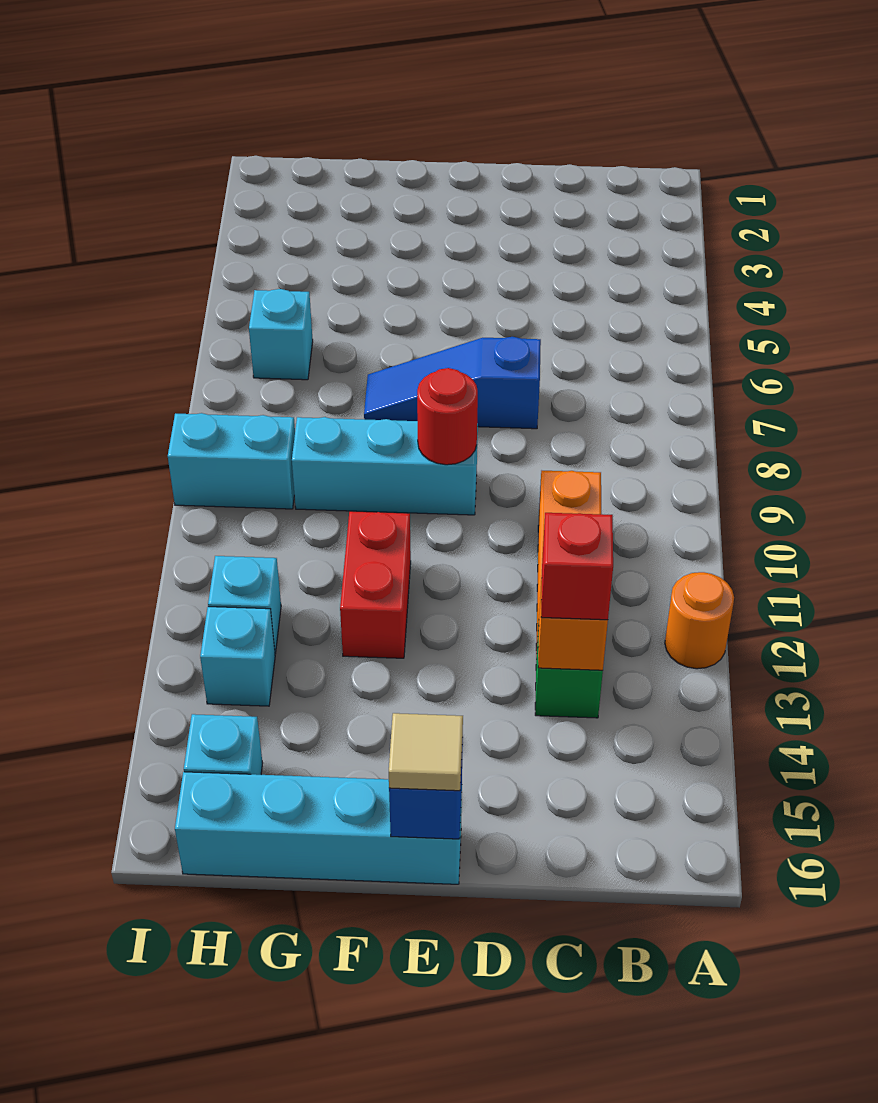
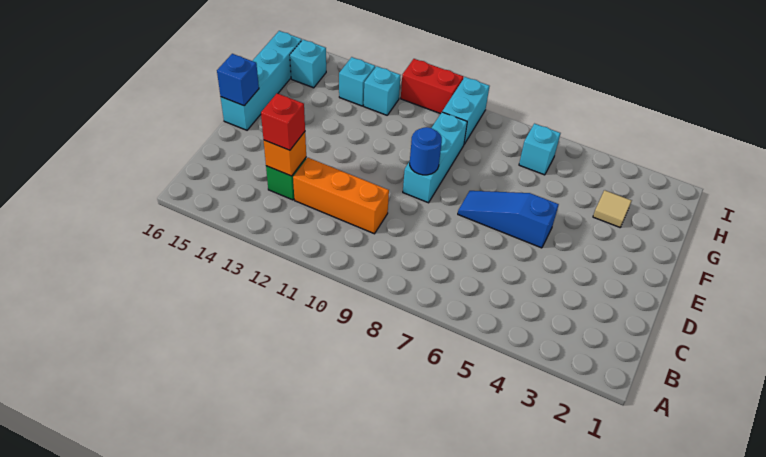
orange round brick A12 level 1 -> none
blue slope D7:F7 level 1 top D -> blue slope E5:E7 level 1 top 5
red round brick E9 level 2 -> blue round brick E9 level 2
tan tile E16 level 3 -> tan tile G3 level 1
red brick F11:F12 level 1 -> red brick I10:I11 level 1

